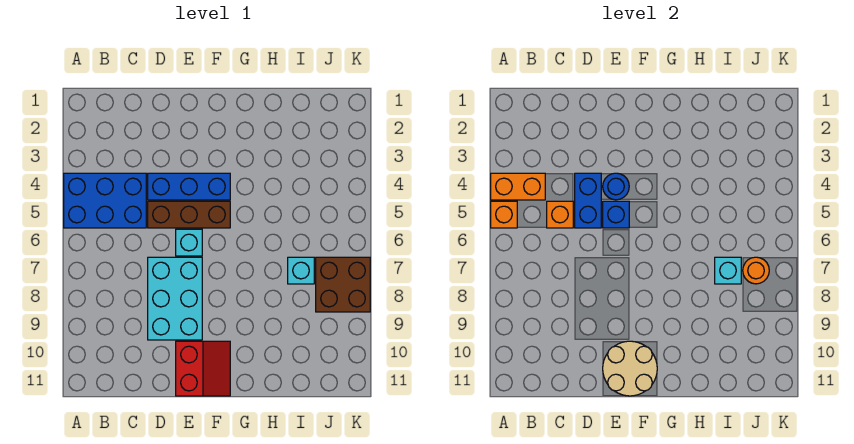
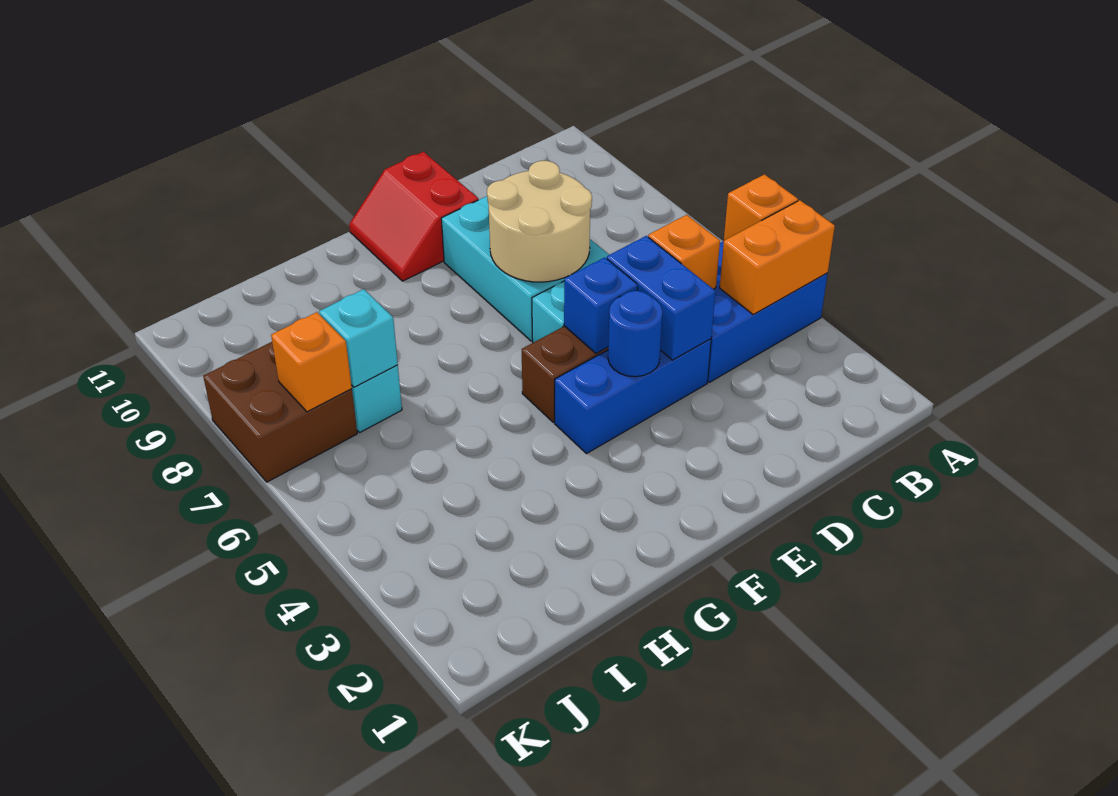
tan round brick E10:F11 level 2 -> tan round brick D7:E8 level 2
orange round brick J7 level 2 -> orange brick J7 level 2

